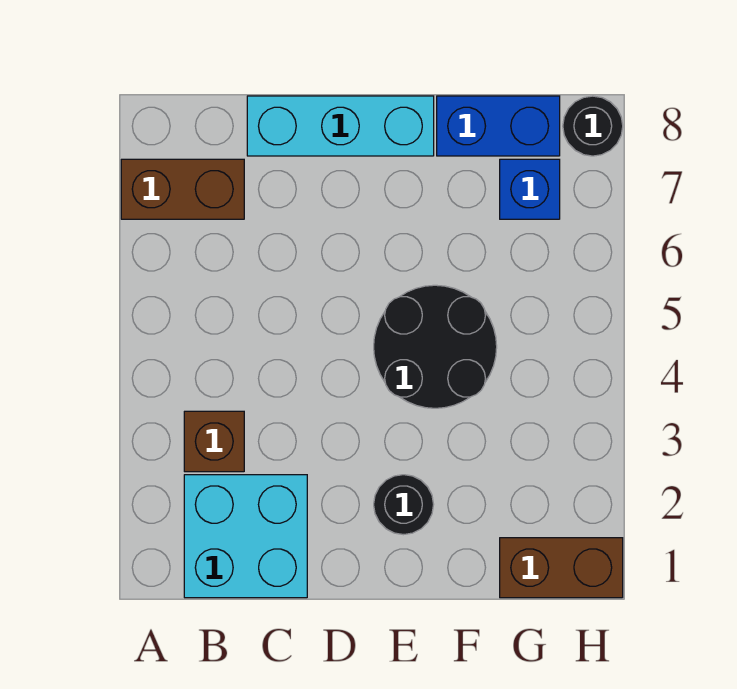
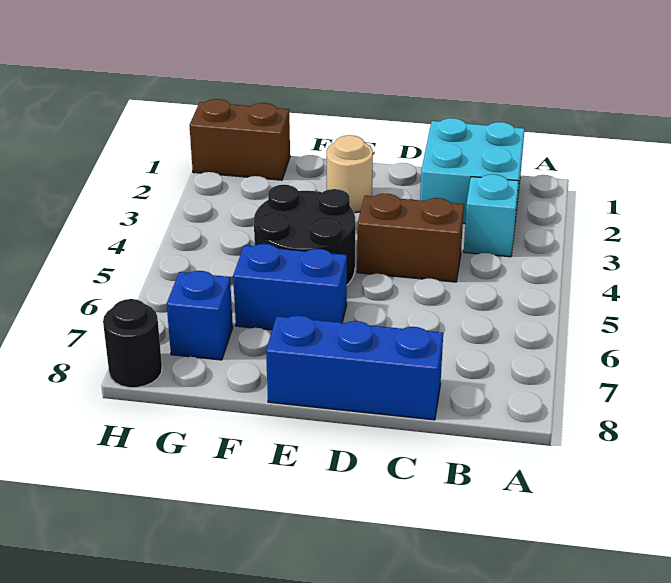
brown brick A7:B7 level 1 -> brown brick C4:D4 level 1
brown brick B3 level 1 -> cyan brick B3 level 1
cyan brick C8:E8 level 1 -> blue brick C8:E8 level 1
black round brick E2 level 1 -> tan round brick E2 level 1
blue brick F8:G8 level 1 -> blue brick E6:F6 level 1

